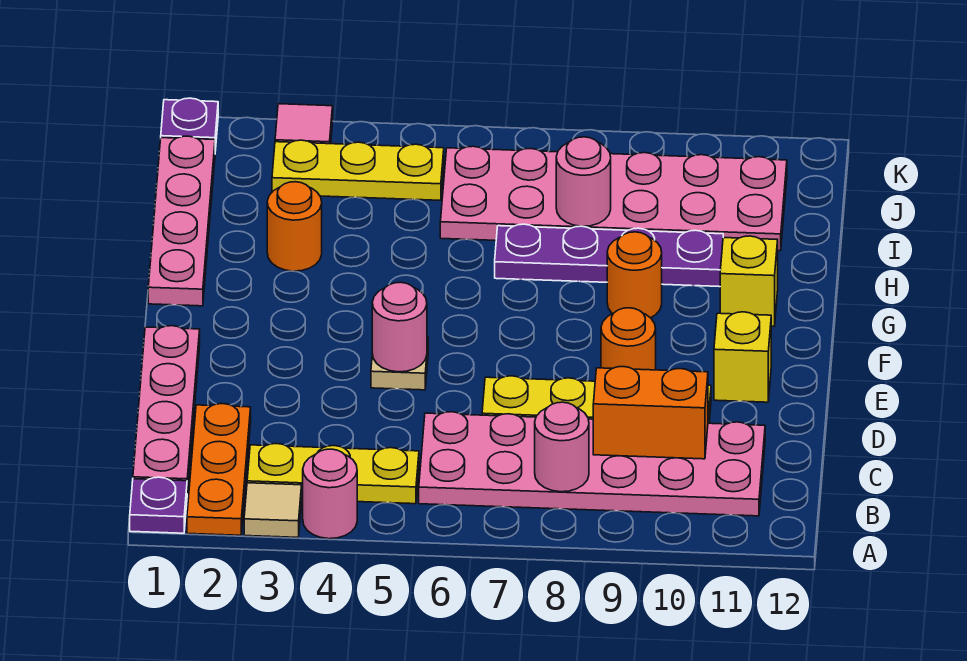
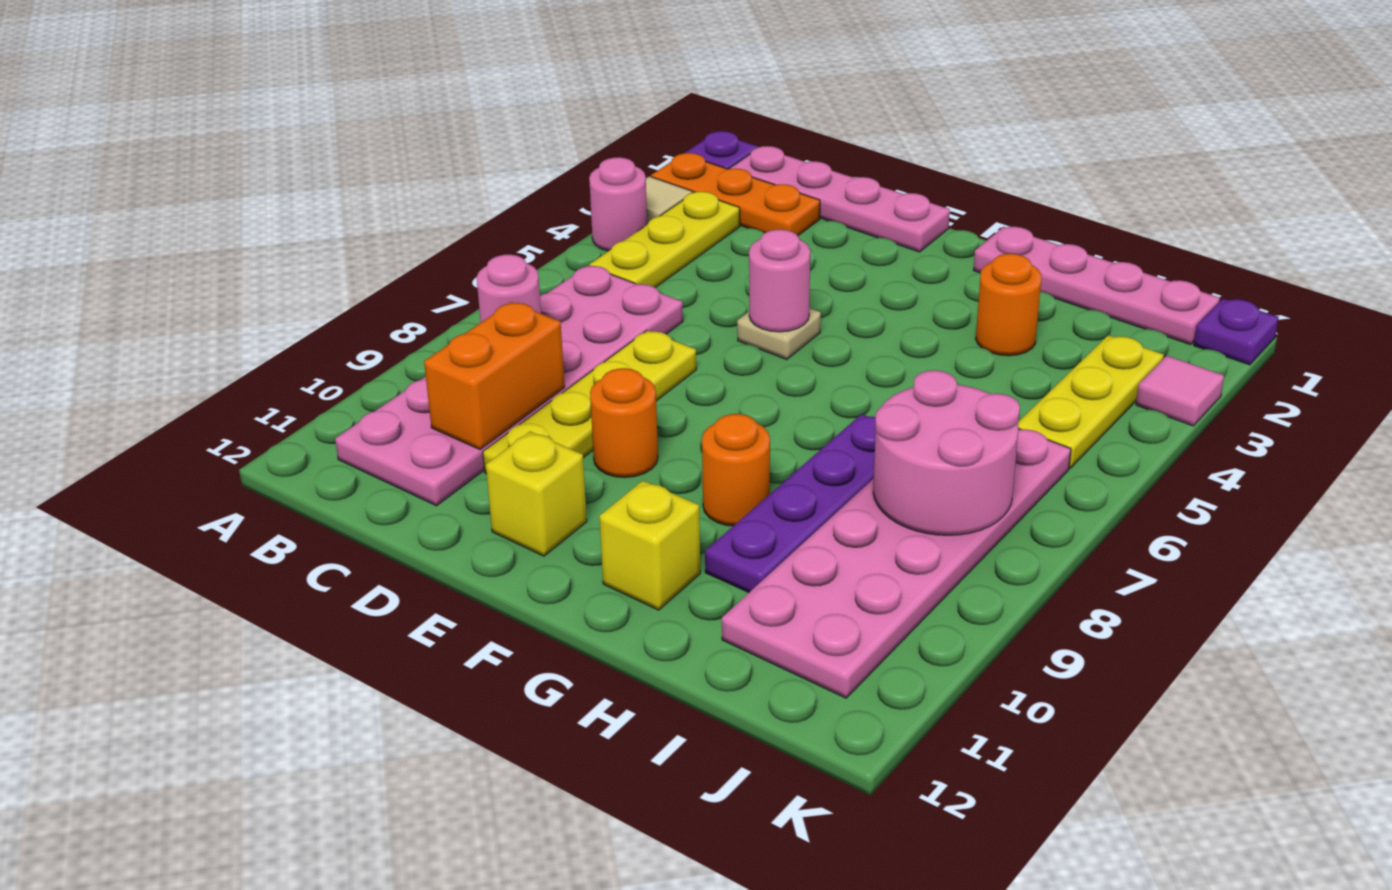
pink round brick I8 level 2 -> pink round brick I7:J8 level 2

